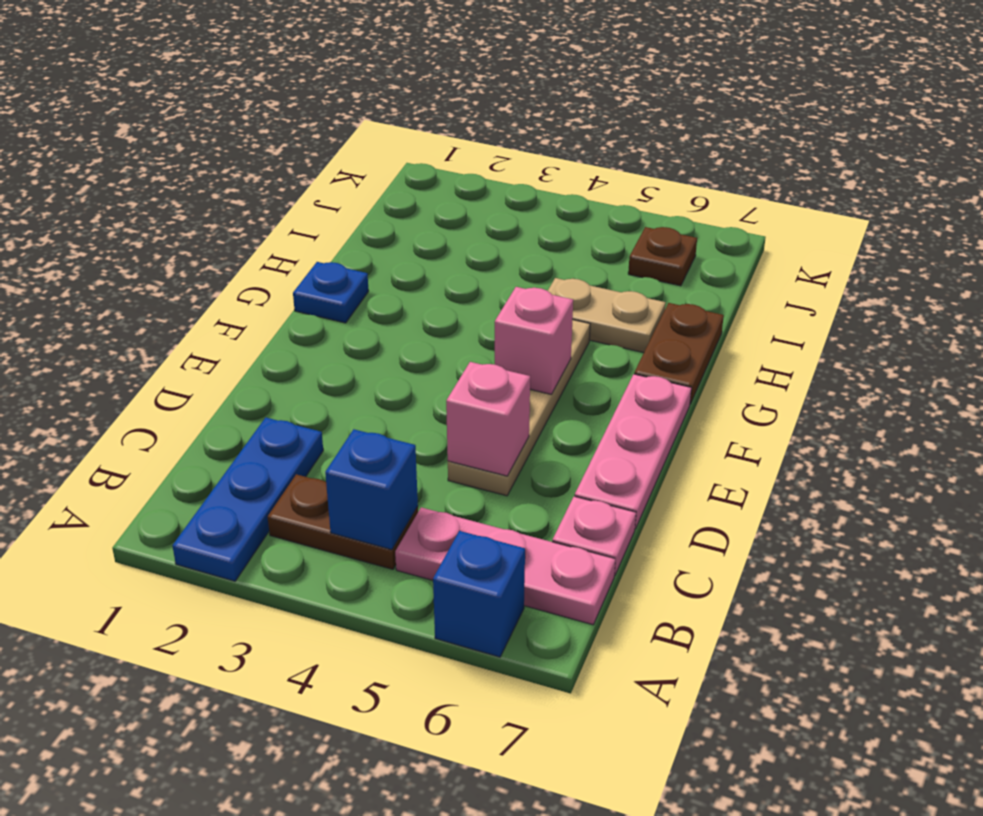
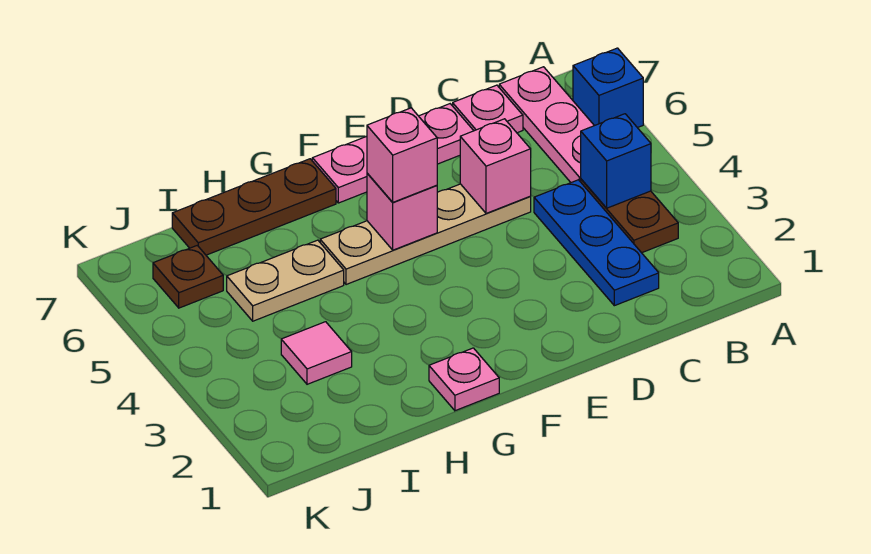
blue plate A2:C2 level 1 -> blue plate C2:C4 level 1
none -> pink brick F5 level 3
blue plate G1 level 1 -> pink plate G1 level 1
brown plate G7:H7 level 1 -> brown plate G7:I7 level 1
tan plate H5:H6 level 1 -> tan plate H5:I5 level 1
none -> pink tile I3 level 1

